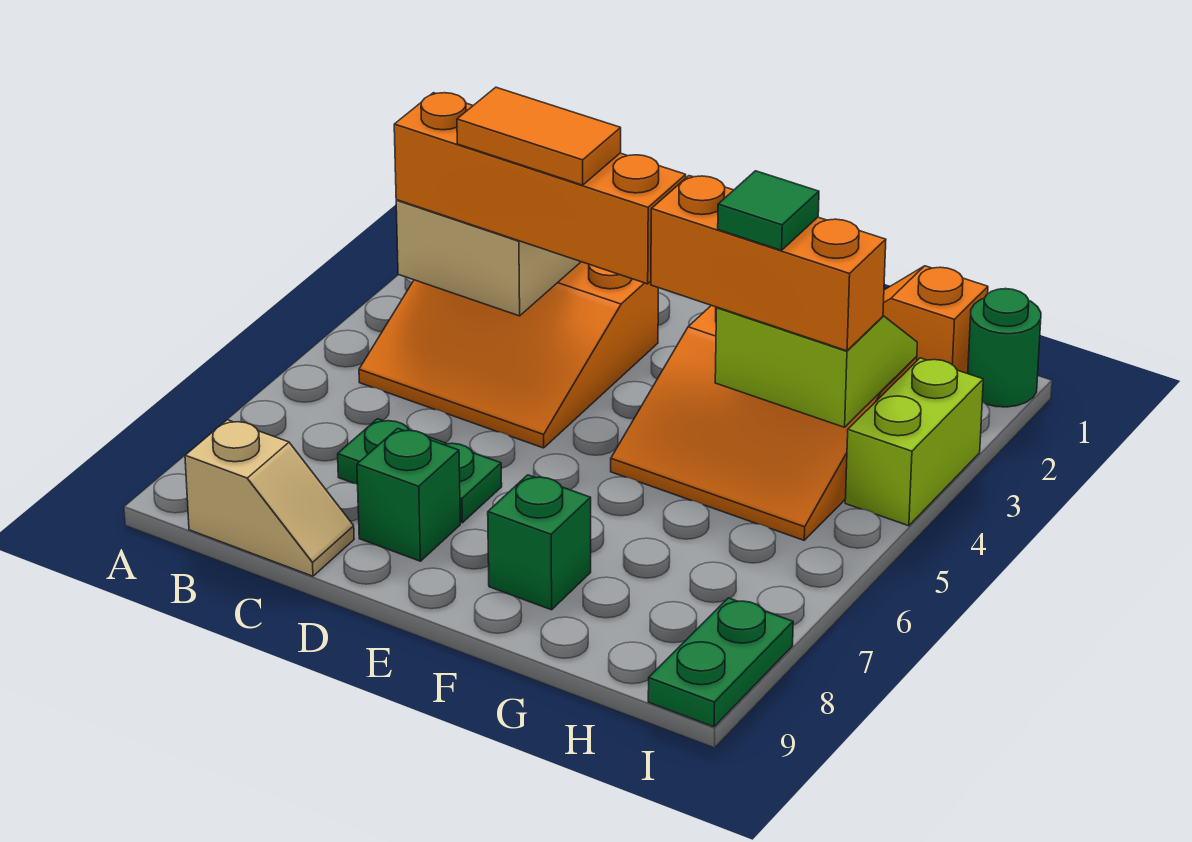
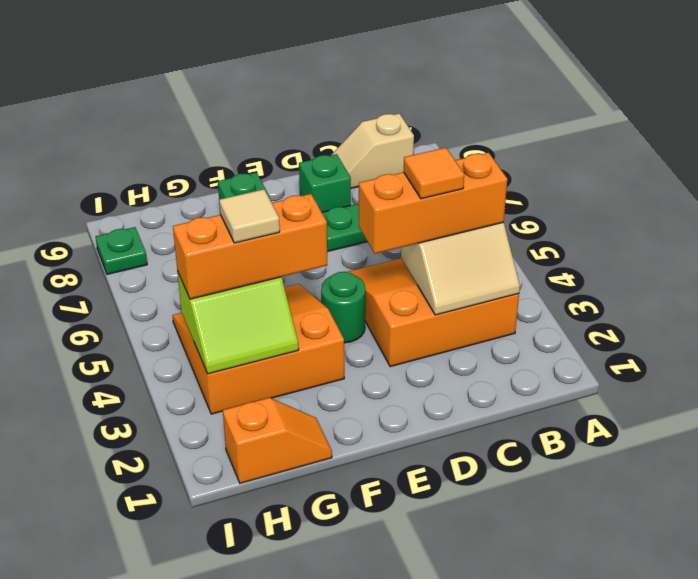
orange brick B4:E4 level 3 -> orange brick B4:D4 level 3
orange tile C4:D4 level 4 -> orange tile C4 level 4
green tile G4 level 4 -> tan tile G4 level 4
green round brick I1 level 1 -> green round brick E4 level 1
lime brick I3:I4 level 1 -> none
green plate I8:I9 level 1 -> green plate I8 level 1

